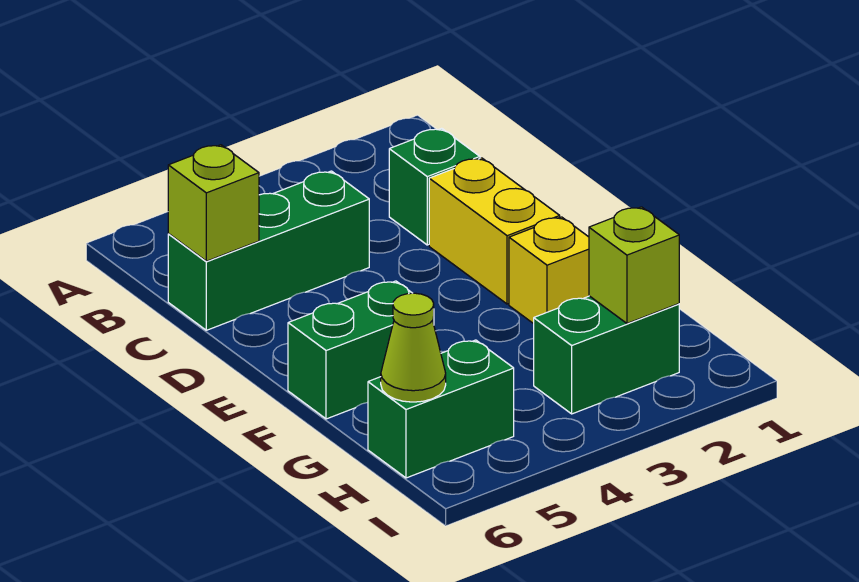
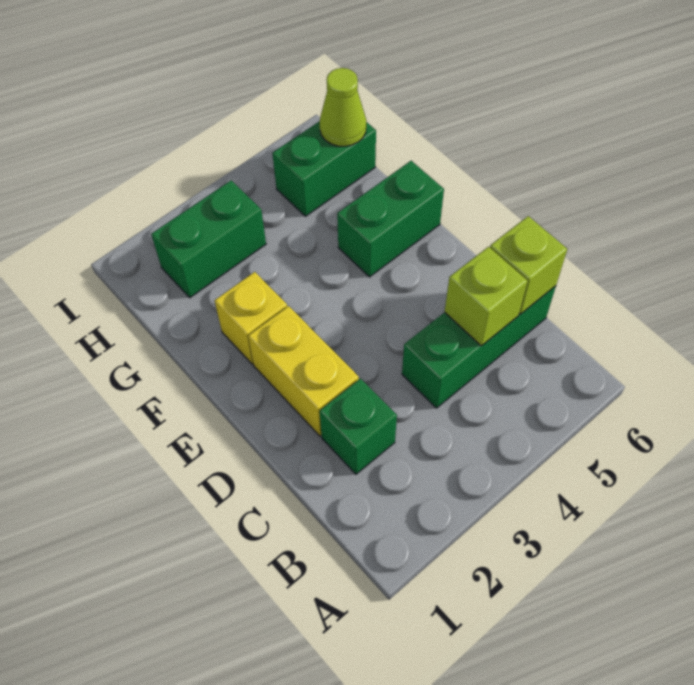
lime brick H2 level 2 -> lime brick C5 level 2

